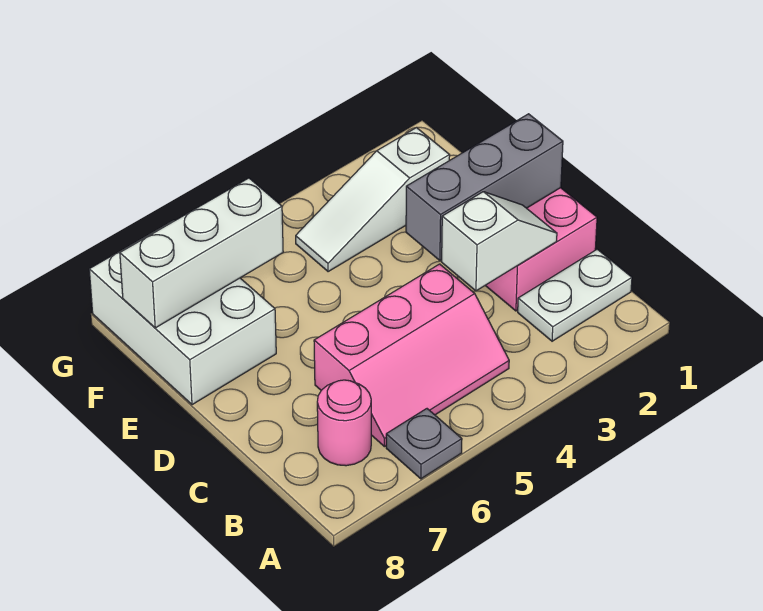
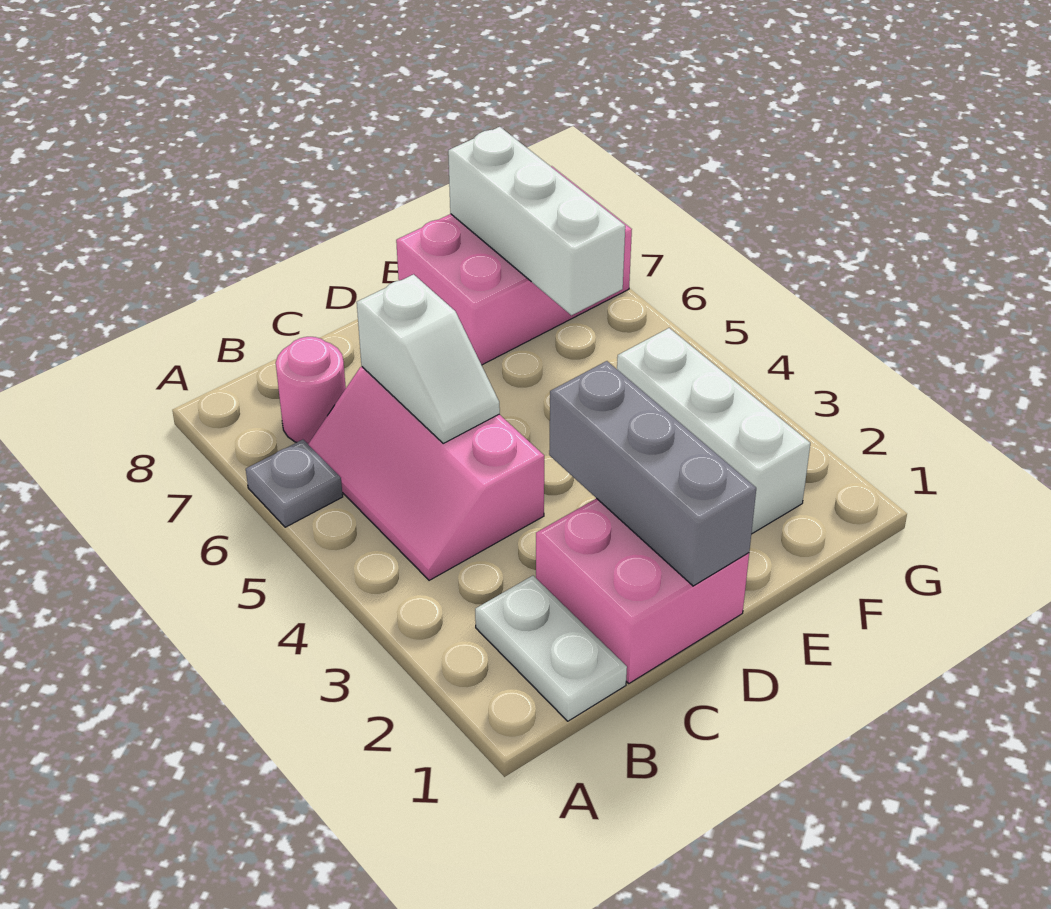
white slope C2:C3 level 2 top 3 -> white slope C5:C6 level 2 top 6
white brick E7:G8 level 1 -> pink brick E7:G8 level 1
white slope F2:F4 level 1 top 2 -> white brick F2:F4 level 1

